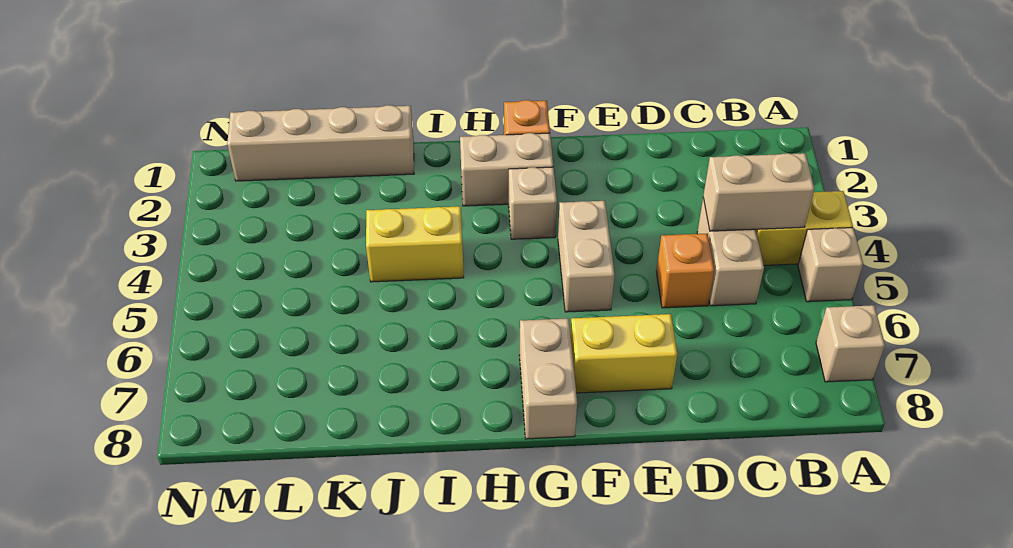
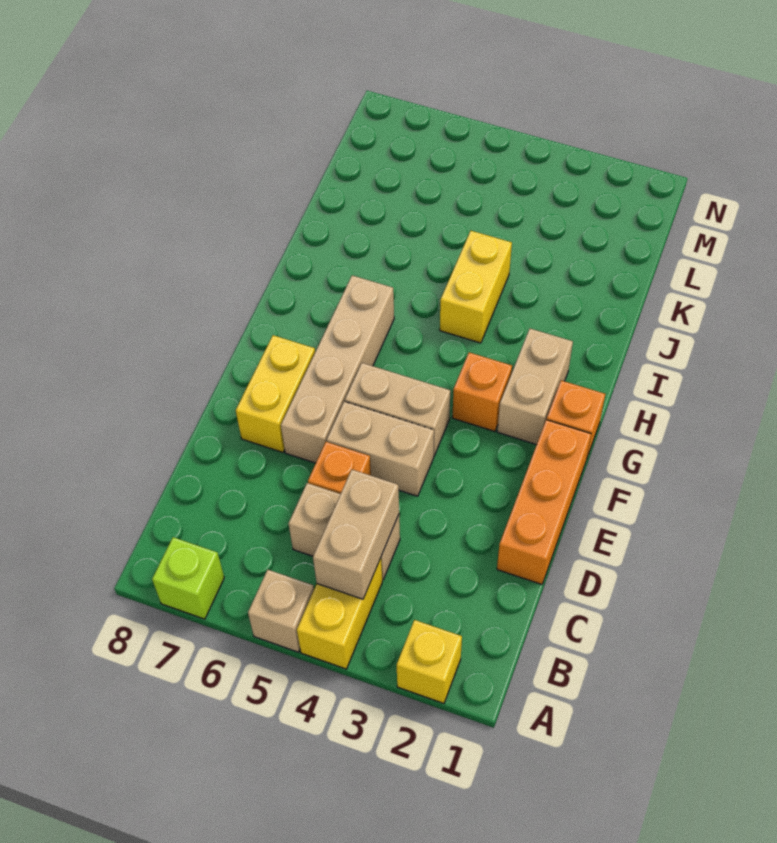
none -> yellow brick A2 level 1
tan brick A7 level 1 -> lime brick A7 level 1
none -> orange brick D1:F1 level 1
tan brick G3 level 1 -> orange brick G3 level 1
tan brick G7:G8 level 1 -> tan brick E4:E5 level 1
tan brick J1:M1 level 1 -> tan brick E6:H6 level 1

